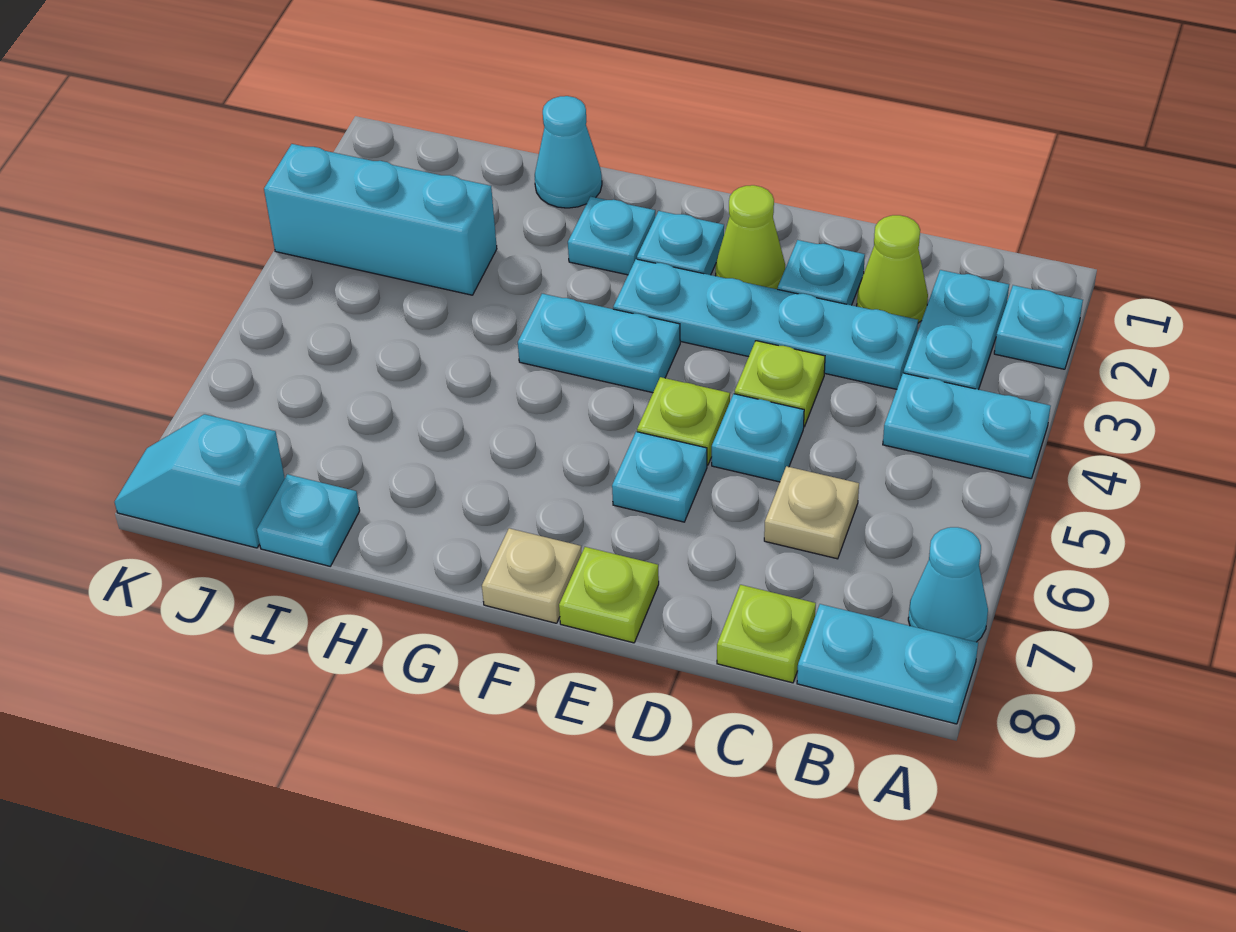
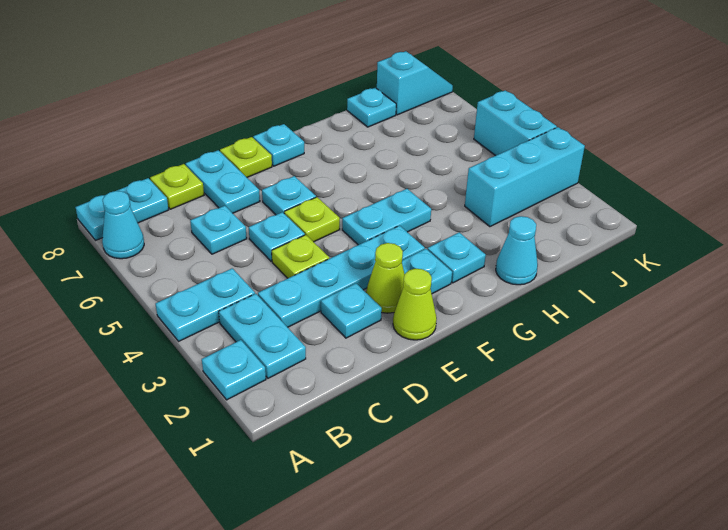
lime cone C2 level 1 -> lime cone E1 level 1
tan plate C6 level 1 -> cyan plate C6 level 1
none -> cyan plate D7:D8 level 1
tan plate F8 level 1 -> cyan plate F8 level 1
none -> cyan brick K4:K5 level 1

